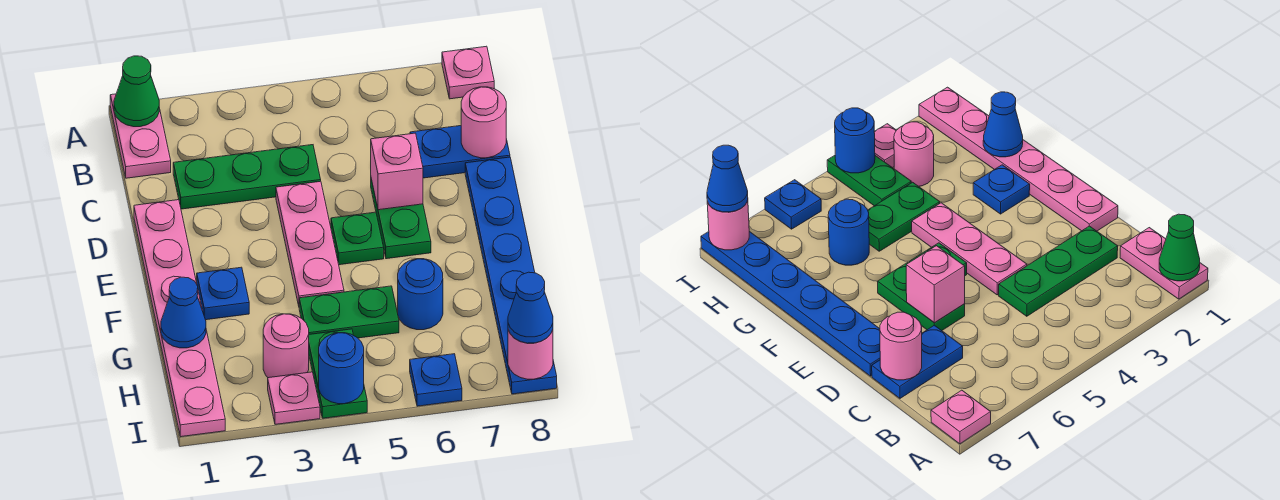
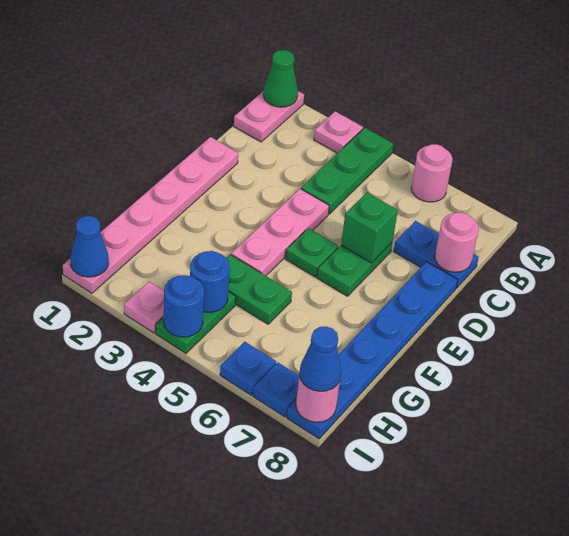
pink plate A8 level 1 -> pink plate A3 level 1
green plate C2:C4 level 1 -> green plate A4:C4 level 1
pink brick D6 level 2 -> green brick D6 level 2
blue plate F2 level 1 -> blue plate I7 level 1
blue cone G1 level 2 -> blue cone I1 level 2
blue round brick G6 level 1 -> blue round brick H4 level 2
pink round brick H3 level 1 -> pink round brick A6 level 1

